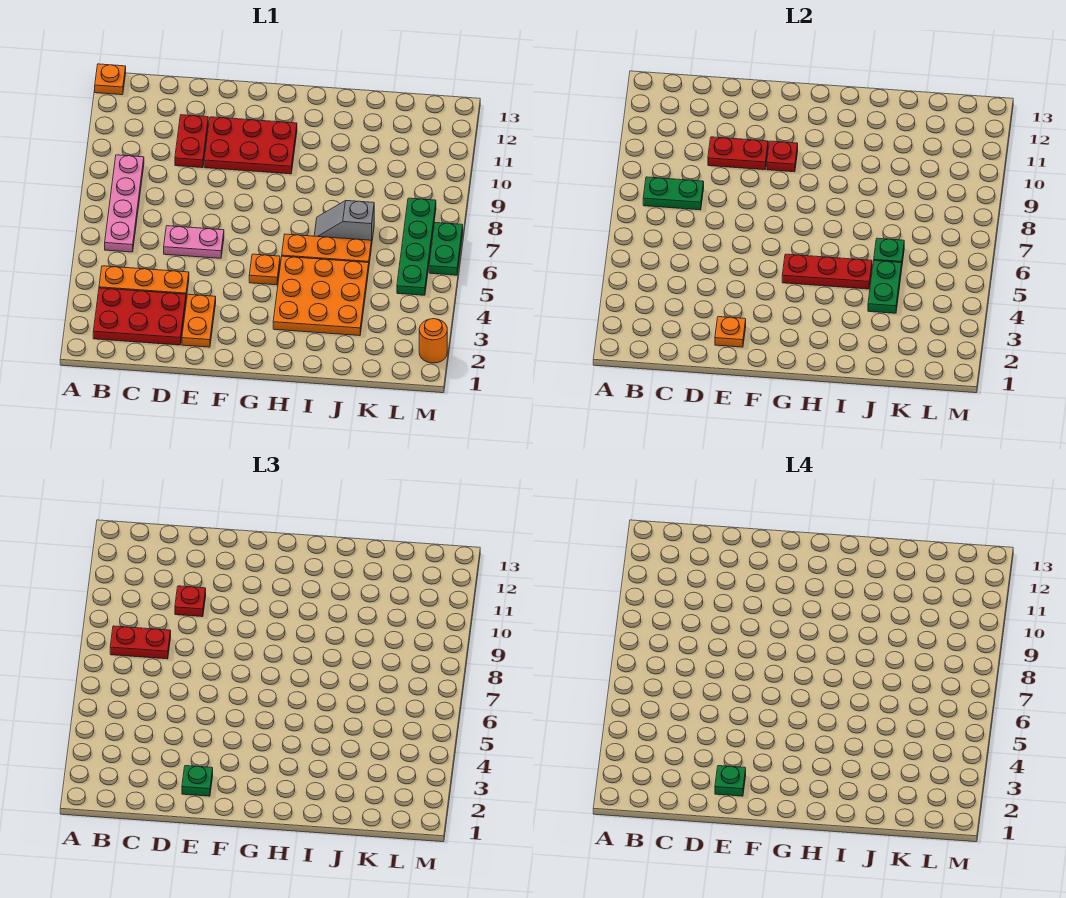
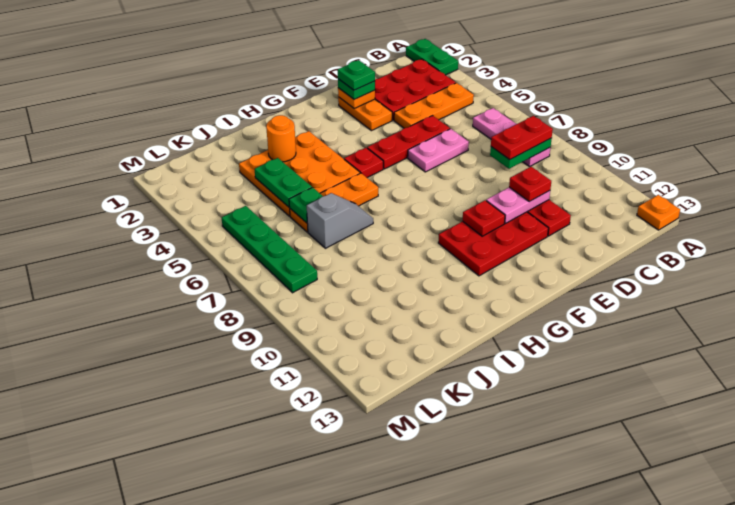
pink plate B6:B9 level 1 -> pink plate B6:B8 level 1
red plate D10:E10 level 2 -> pink plate D10:E10 level 2
orange plate G5 level 1 -> red plate G5 level 1
red plate G5:I5 level 2 -> red plate D5:F5 level 1
orange round brick M2 level 1 -> orange round brick I3 level 2
green plate M6:M7 level 1 -> green plate A1:A2 level 1

